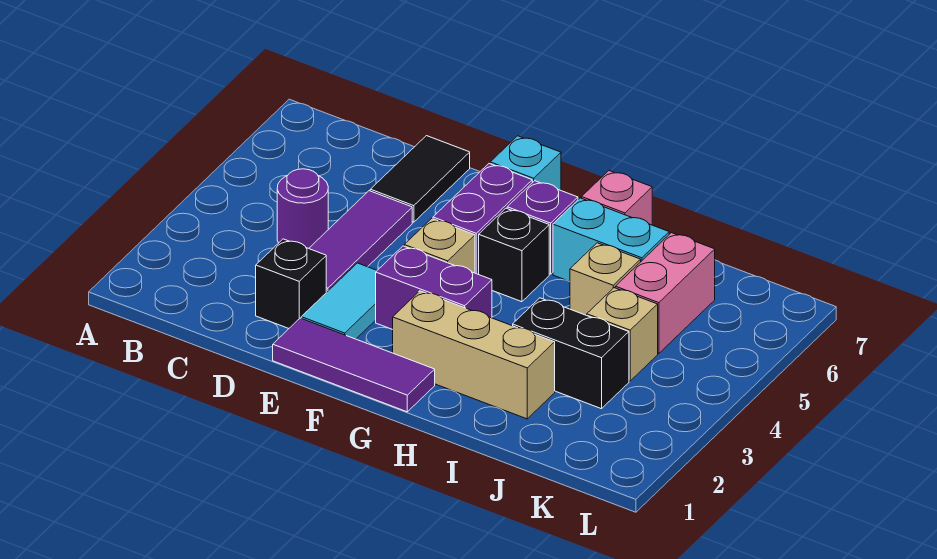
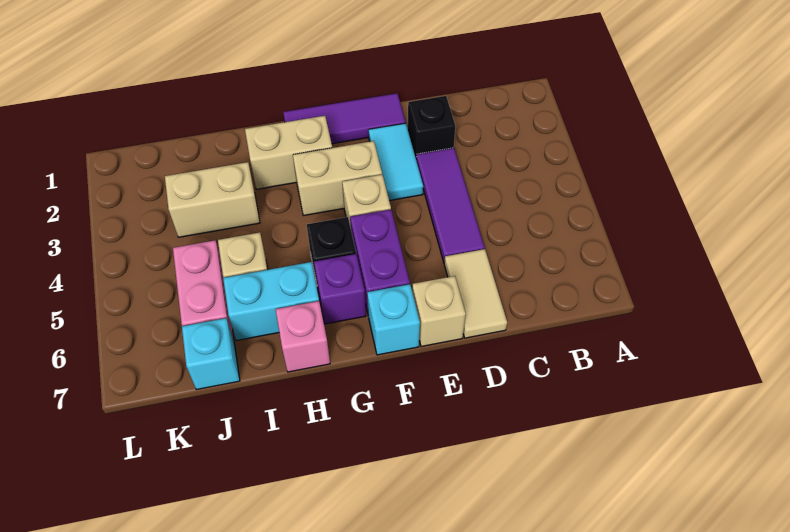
purple round brick C4 level 1 -> none
black tile D6:D7 level 1 -> tan tile D6:D7 level 1
purple brick F3:G3 level 1 -> tan brick F3:G3 level 1
tan brick G2:I2 level 1 -> tan brick G2:H2 level 1
black brick I3:J3 level 1 -> tan brick I3:J3 level 1
tan brick J4 level 1 -> tan brick E7 level 1
none -> cyan brick J7 level 1

